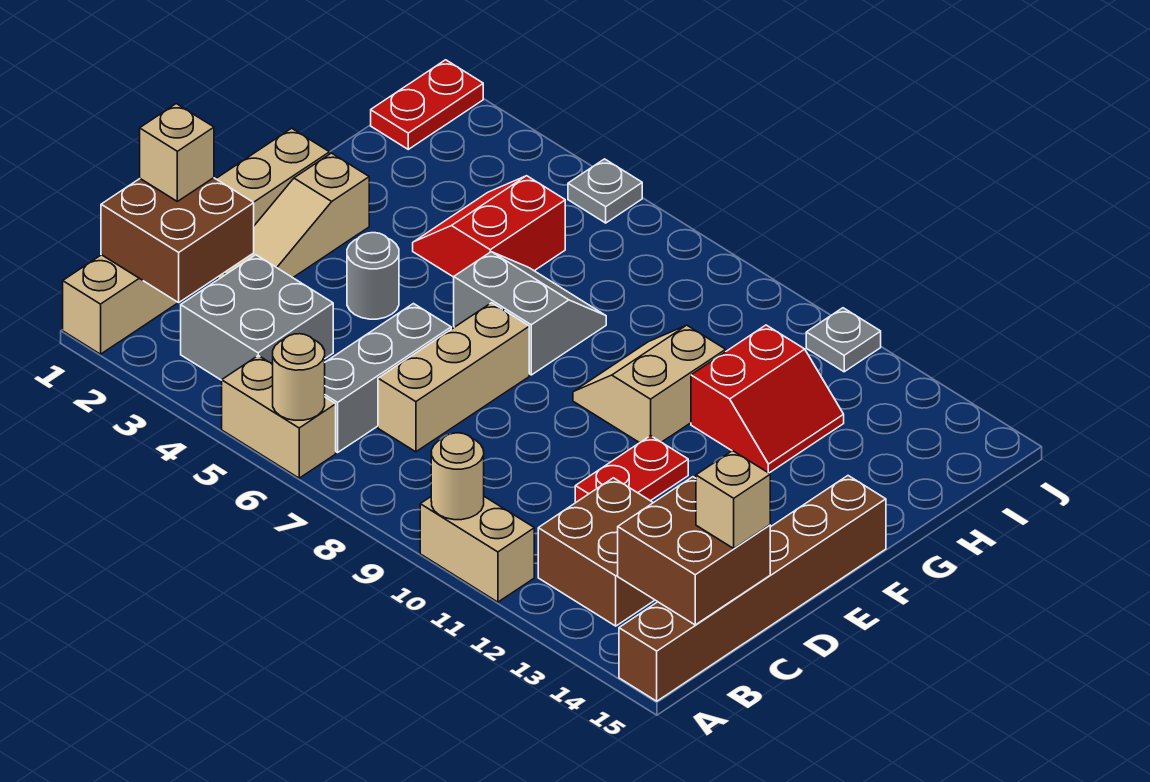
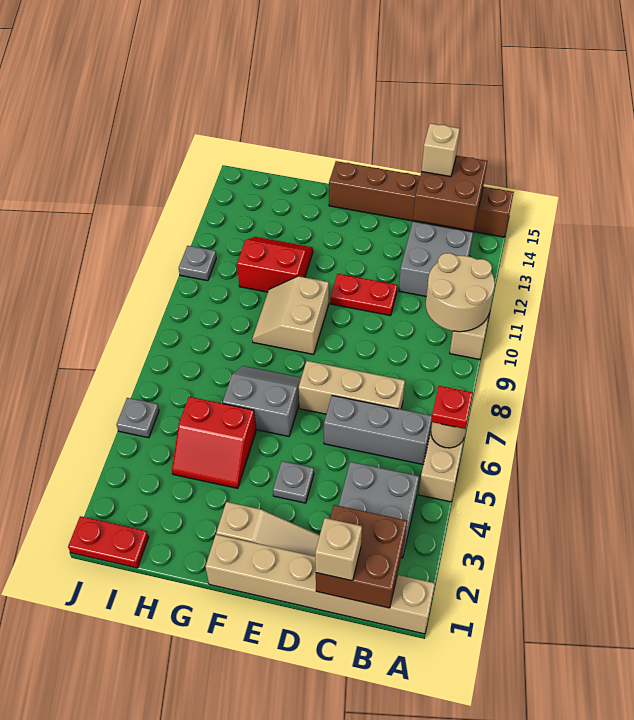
none -> red plate A6 level 3
tan round brick A10 level 2 -> tan round brick A10:B11 level 2
brown brick B12:C13 level 1 -> grey brick B12:C13 level 1
grey round brick E4 level 1 -> grey plate E4 level 1
grey slope F6:G7 level 1 top F -> grey slope F6:G7 level 1 top 6
tan slope F9:G10 level 1 top 10 -> tan slope F9:G10 level 1 top F

